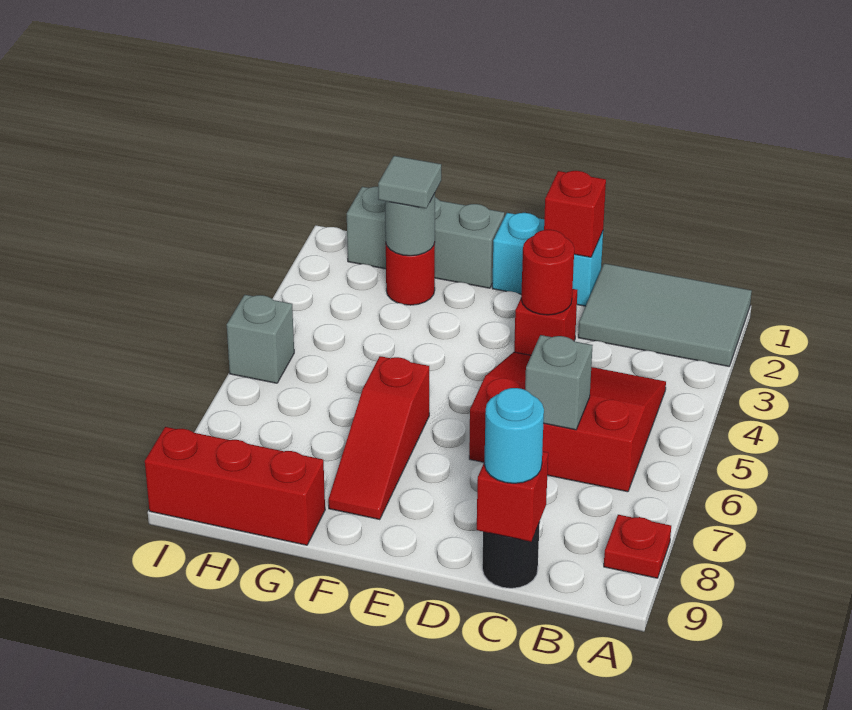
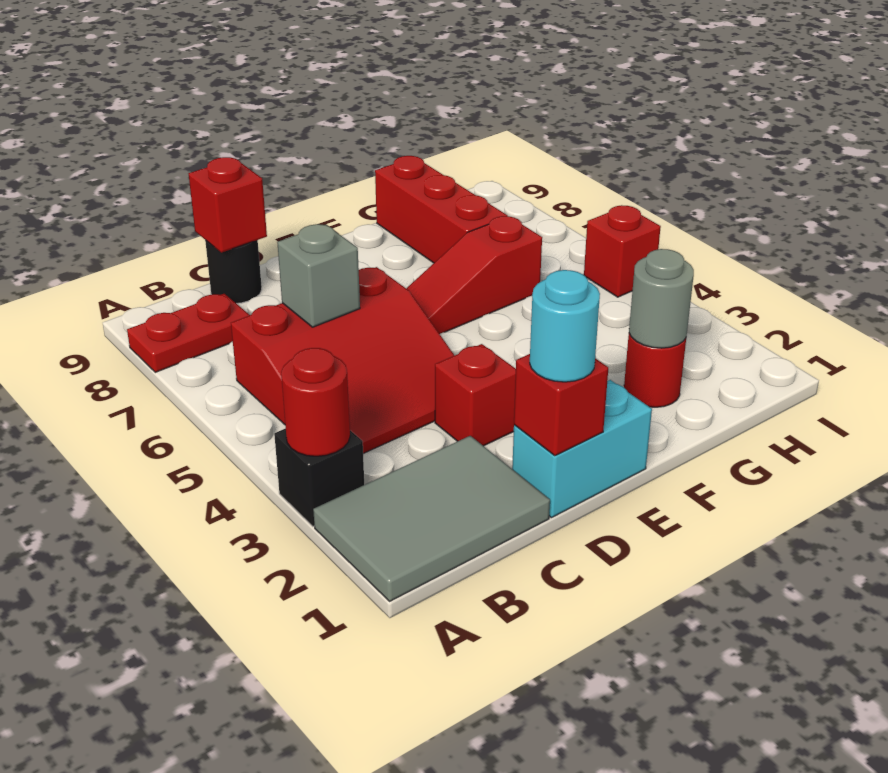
none -> black brick A3 level 1
red plate A8 level 1 -> red plate A8:B8 level 1
cyan round brick C9 level 3 -> cyan round brick D1 level 3
red round brick D3 level 2 -> red round brick A3 level 2
grey brick F1:H1 level 1 -> none
red slope F6:F8 level 1 top 6 -> red slope E6:G6 level 1 top G
grey tile G2 level 3 -> none
red brick G9:I9 level 1 -> red brick G7:G9 level 1
grey brick I5 level 1 -> red brick I5 level 1

